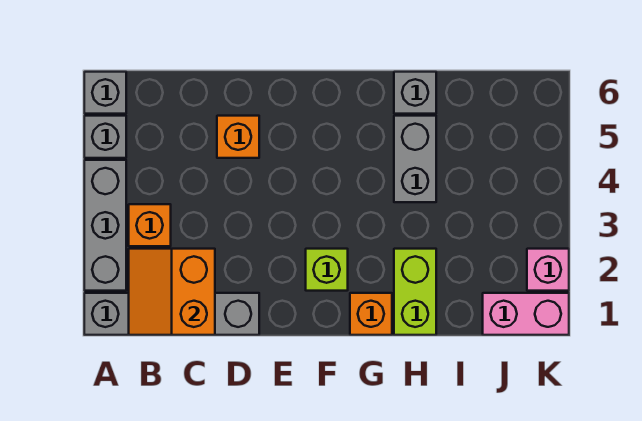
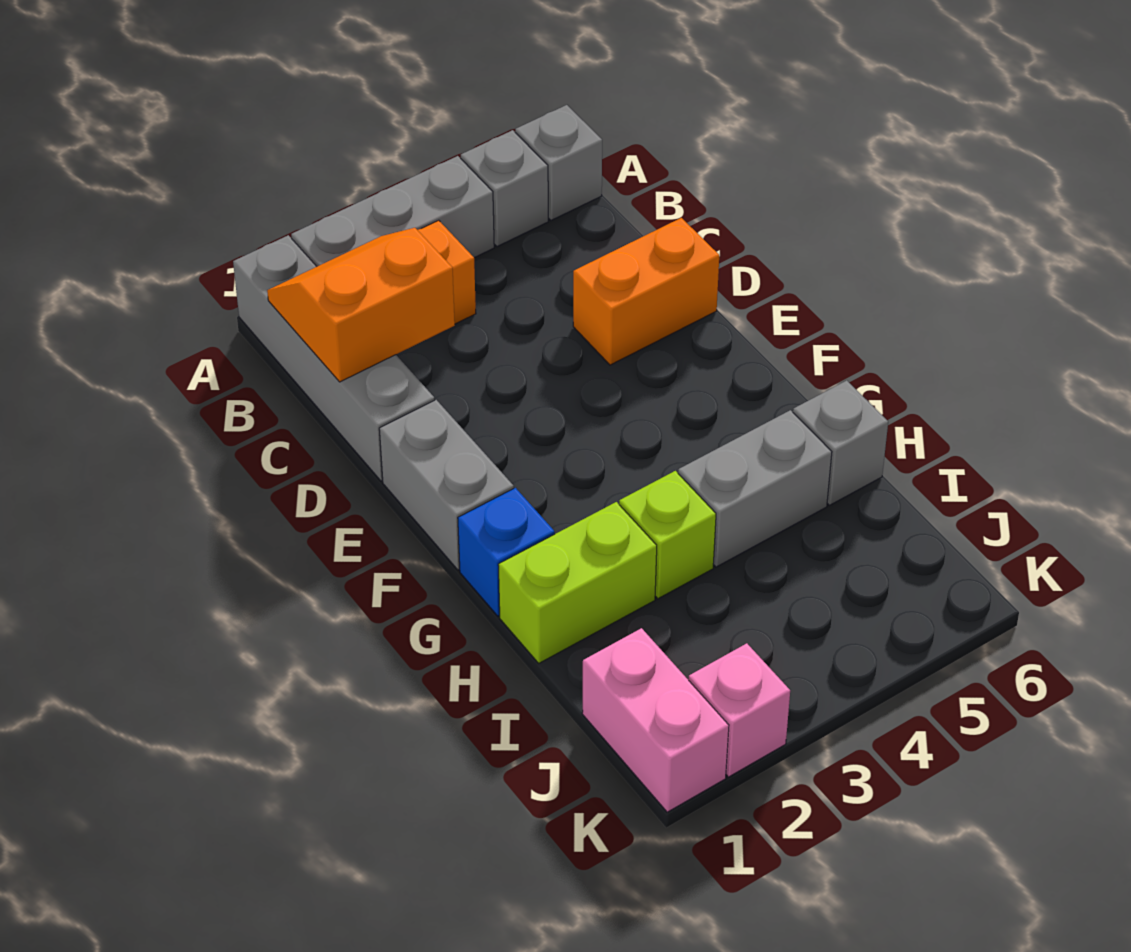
orange brick D5 level 1 -> orange brick D5:D6 level 1
none -> grey brick E1:F1 level 1
lime brick F2 level 1 -> lime brick H3 level 1
orange brick G1 level 1 -> blue brick G1 level 1

